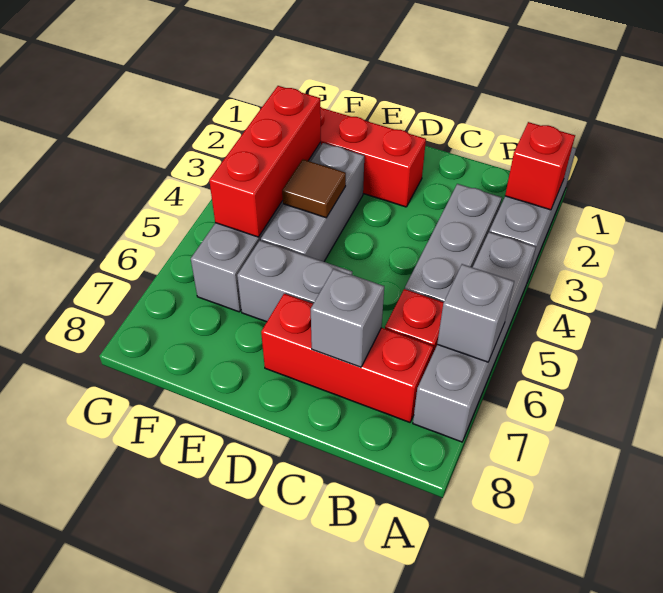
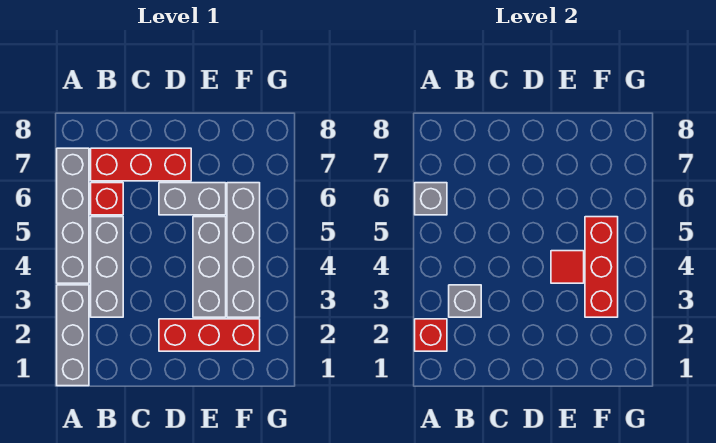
grey brick C7 level 2 -> grey brick B3 level 2
brown tile E4 level 2 -> red tile E4 level 2

